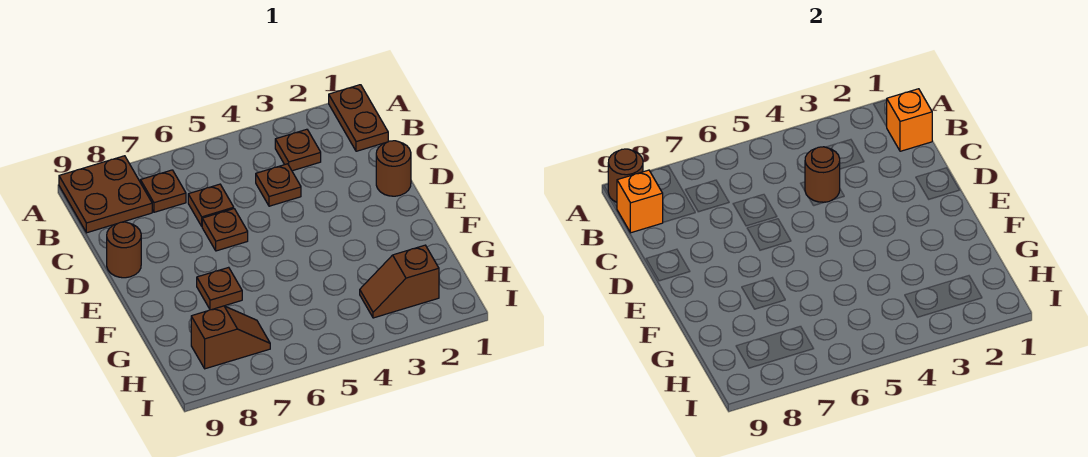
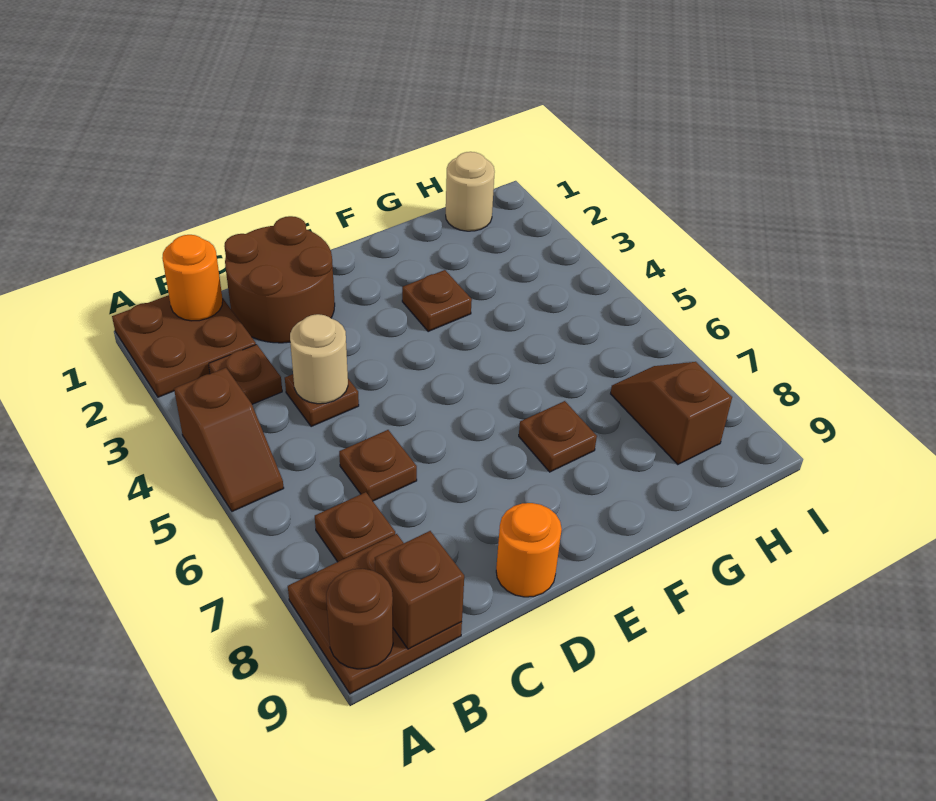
brown plate A1:B1 level 1 -> brown plate A1:B2 level 1
orange brick B1 level 2 -> orange round brick B1 level 2
orange brick B9 level 2 -> brown brick B9 level 2
brown round brick C4 level 2 -> tan round brick C4 level 2
brown round brick D1 level 1 -> brown round brick C1:D2 level 1
brown plate D6 level 1 -> brown plate F3 level 1
brown round brick D9 level 1 -> orange round brick D9 level 1
none -> tan round brick H1 level 1
brown slope H2:H3 level 1 top 2 -> brown slope A4:A5 level 1 top 4

